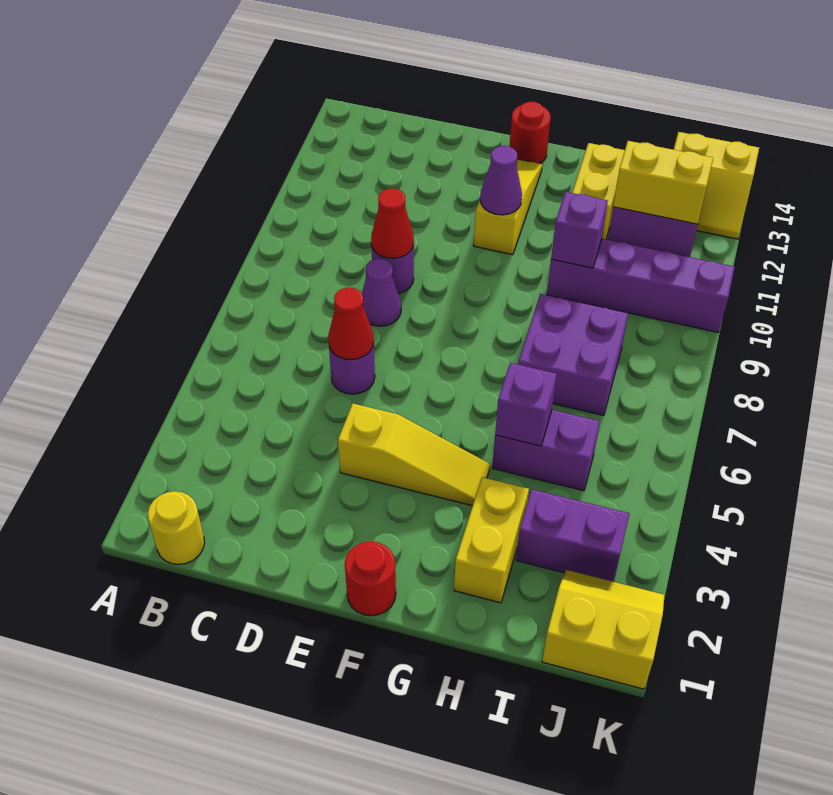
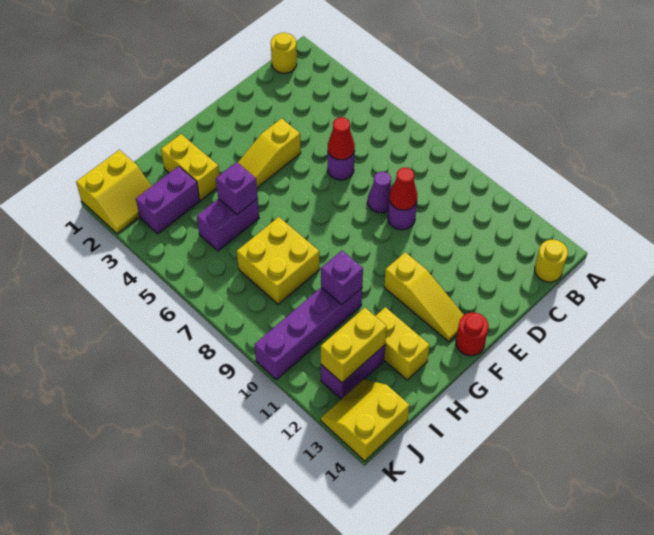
none -> yellow round brick B14 level 1
red round brick F1 level 1 -> none
purple cone F11 level 2 -> none
purple brick H7:I8 level 1 -> yellow brick H7:I8 level 1

